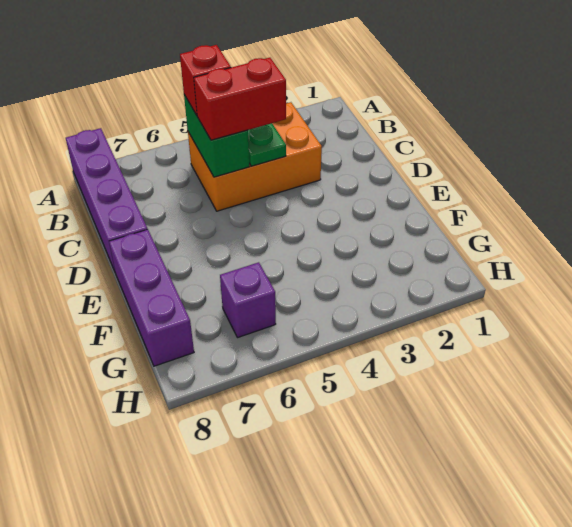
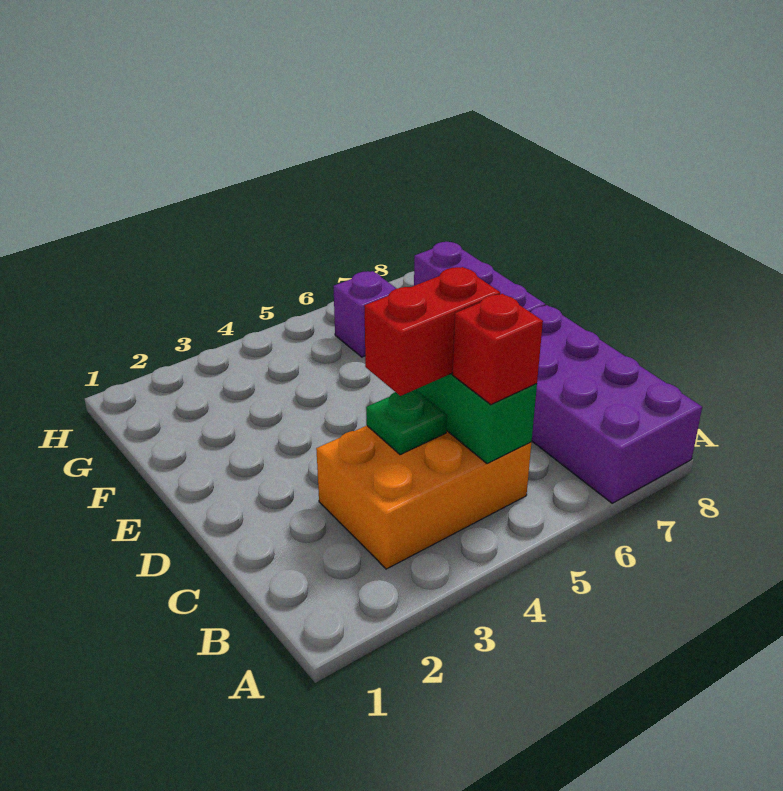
purple brick A8:D8 level 1 -> purple brick A7:D8 level 1

